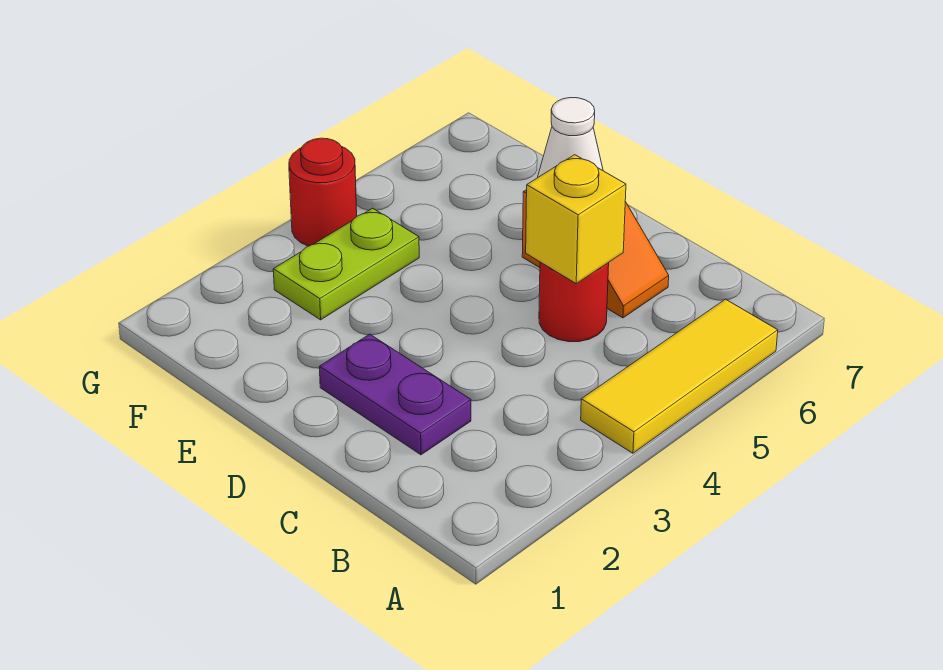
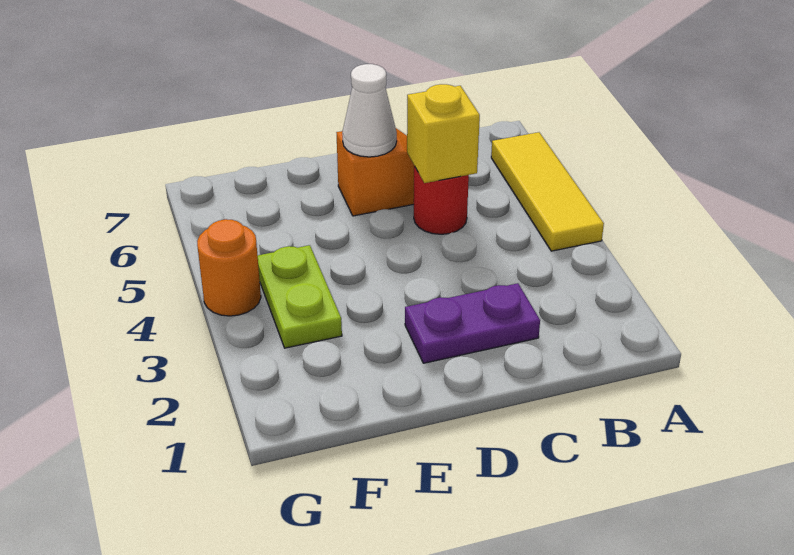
red round brick G4 level 1 -> orange round brick G4 level 1

